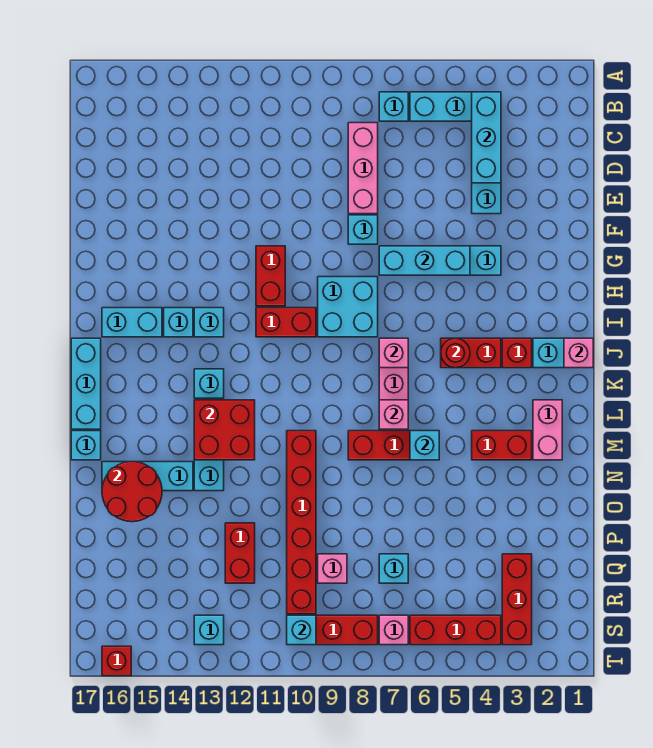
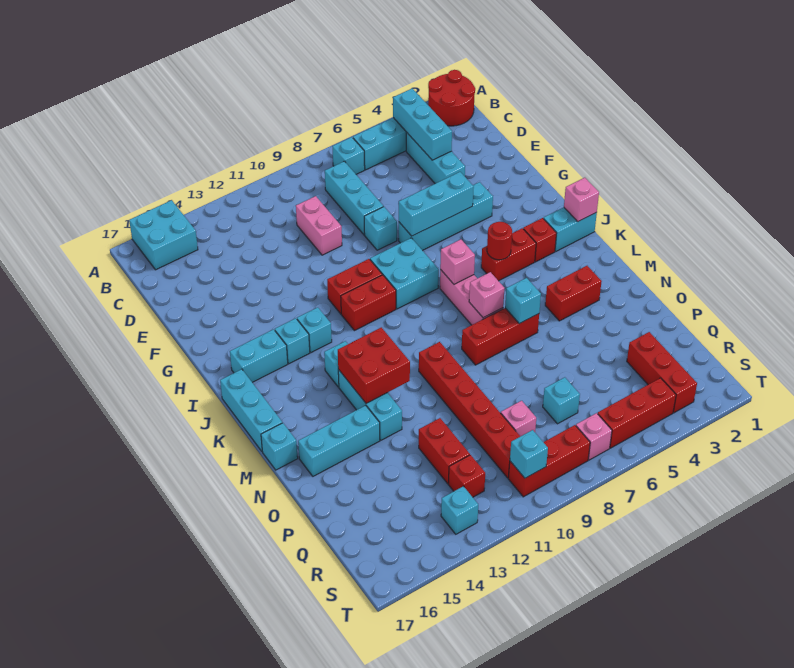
none -> cyan brick A15:B16 level 1
pink brick C8:E8 level 1 -> cyan brick C8:E8 level 1
red brick G11:H11 level 1 -> red brick H10:H11 level 1
pink brick L2:M2 level 1 -> pink brick D10:E10 level 1
red round brick N15:O16 level 2 -> red round brick A1:B2 level 1
red brick T16 level 1 -> red brick R12 level 1

